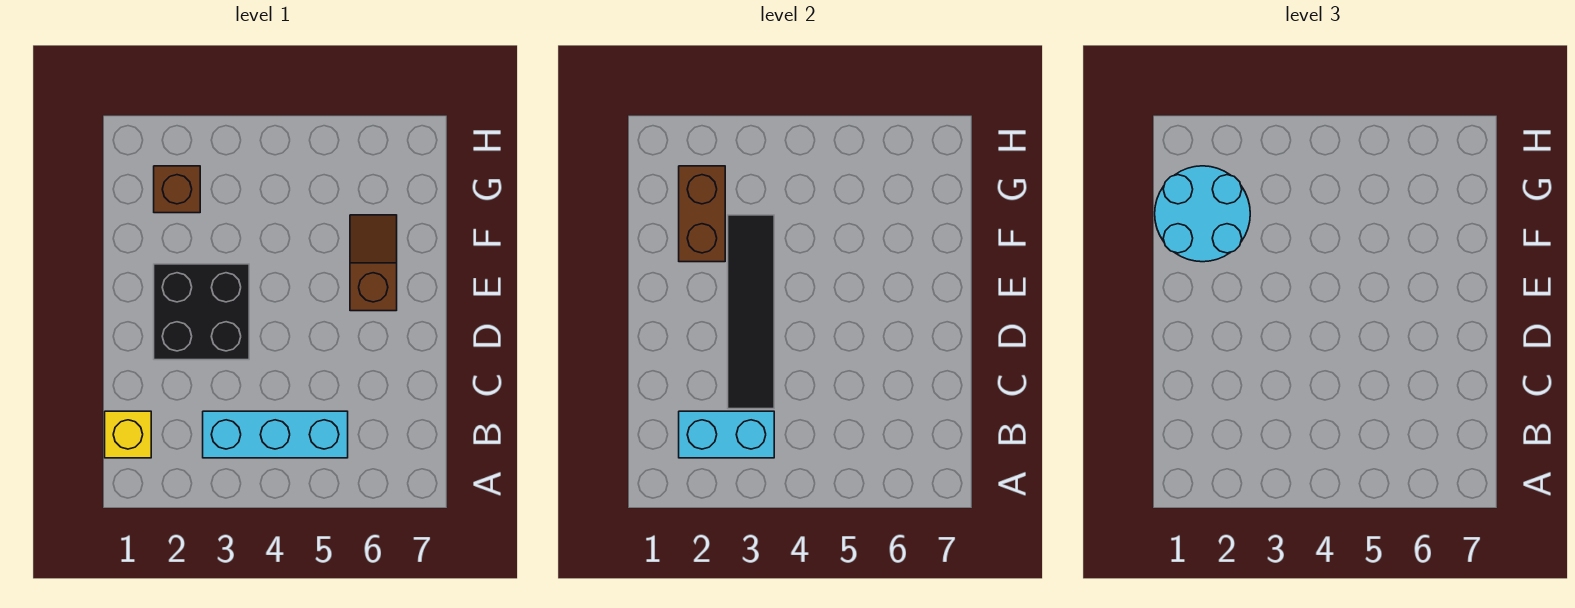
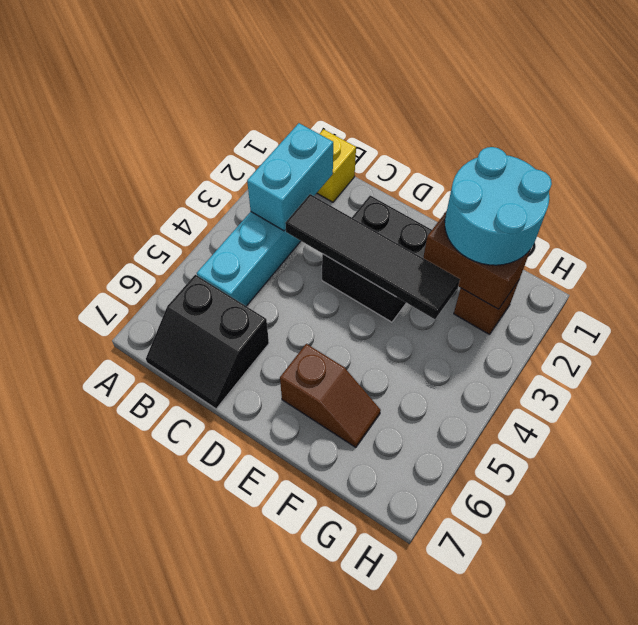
none -> black slope B6:C7 level 1 top 6

